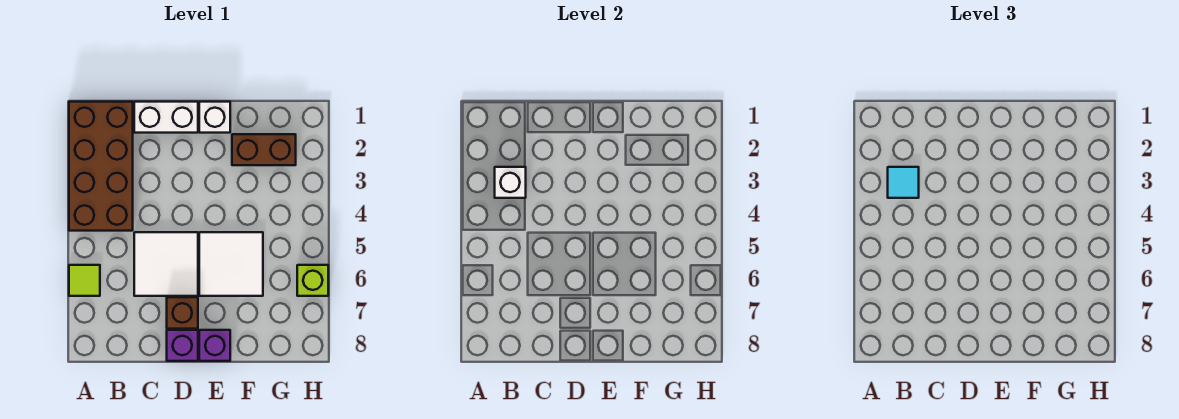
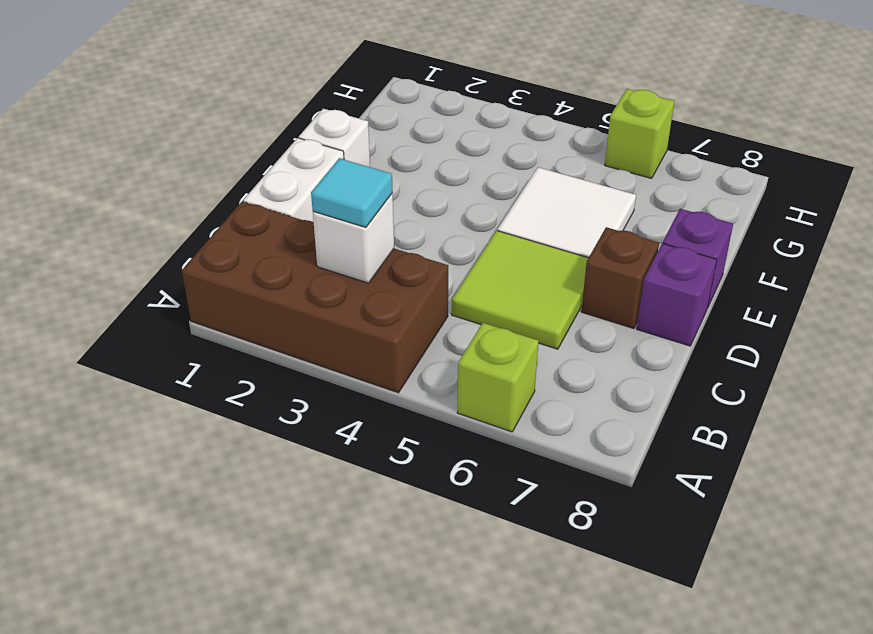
lime tile A6 level 1 -> lime brick A6 level 1
white tile C5:D6 level 1 -> lime tile C5:D6 level 1
brown brick F2:G2 level 1 -> none

